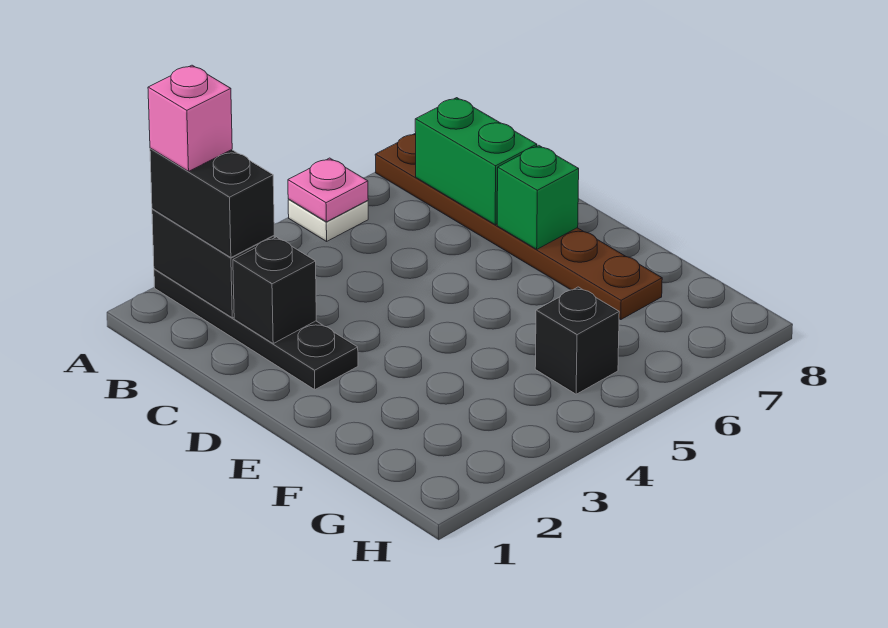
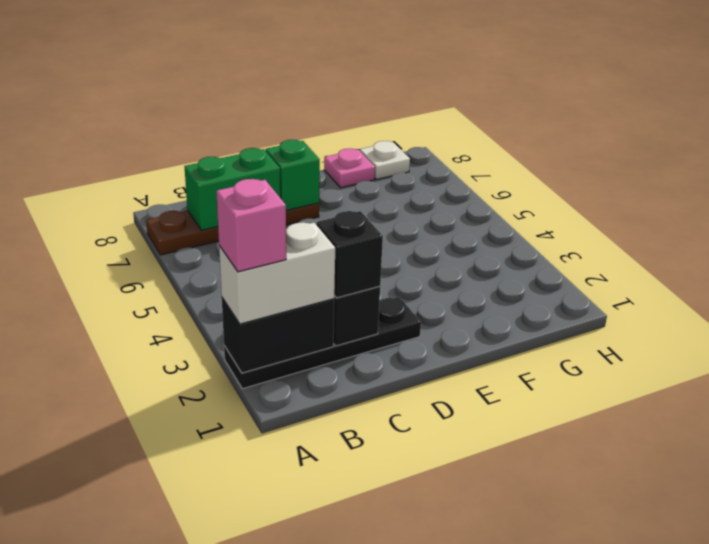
black brick A2:B2 level 3 -> white brick A2:B2 level 3
white plate A5 level 1 -> white plate G8 level 1
pink plate A5 level 2 -> pink plate F8 level 1
brown plate A7:F7 level 1 -> brown plate A7:D7 level 1
black brick G5 level 1 -> black brick C2 level 3

